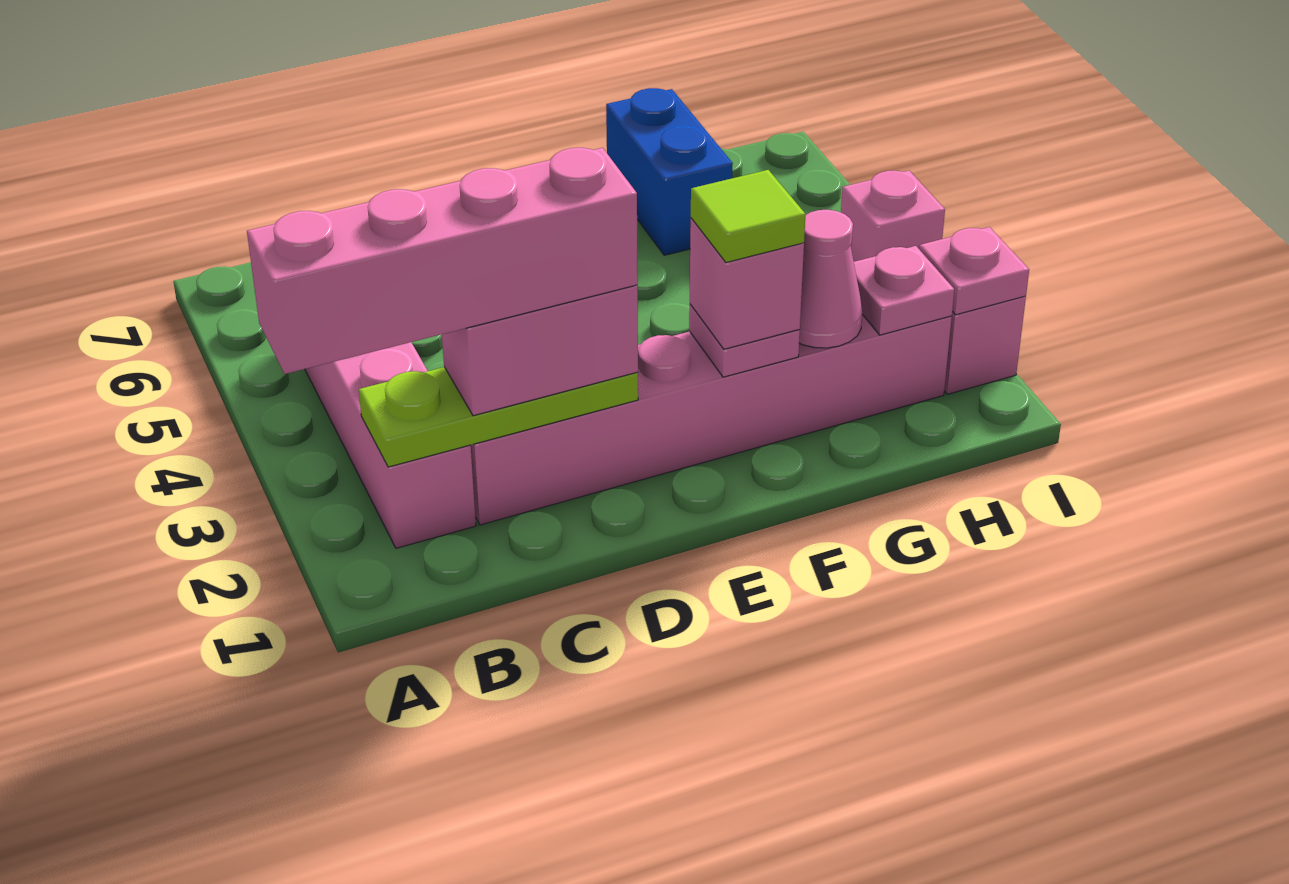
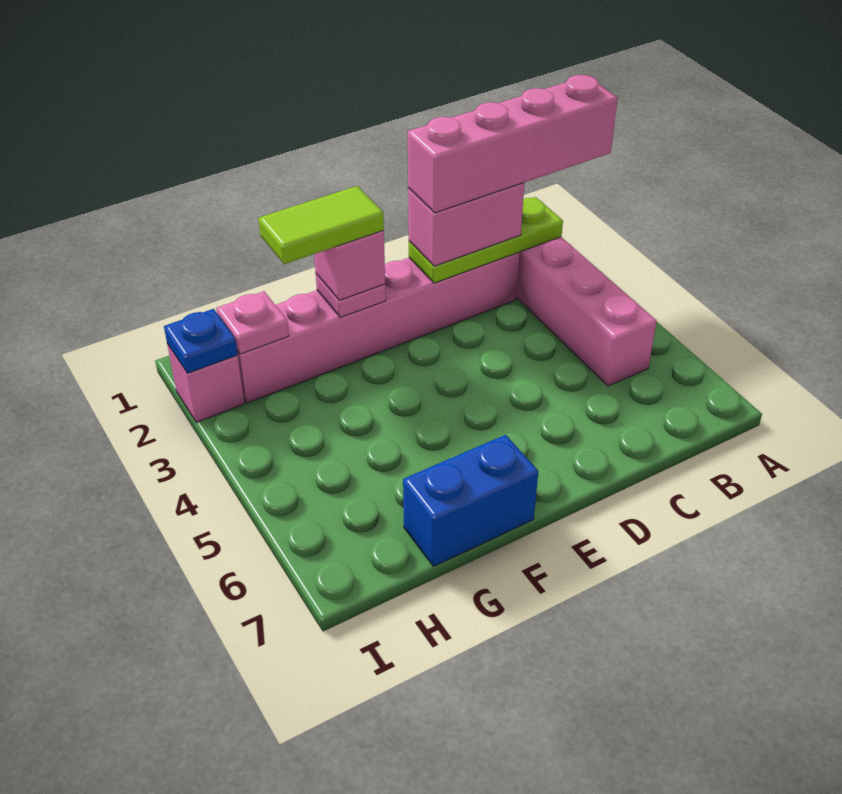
lime tile F2 level 4 -> lime tile F2:G2 level 4
pink cone G2 level 2 -> none
blue brick G6:G7 level 1 -> blue brick F7:G7 level 1
pink plate I2 level 2 -> blue plate I2 level 2
pink brick I4 level 1 -> none

